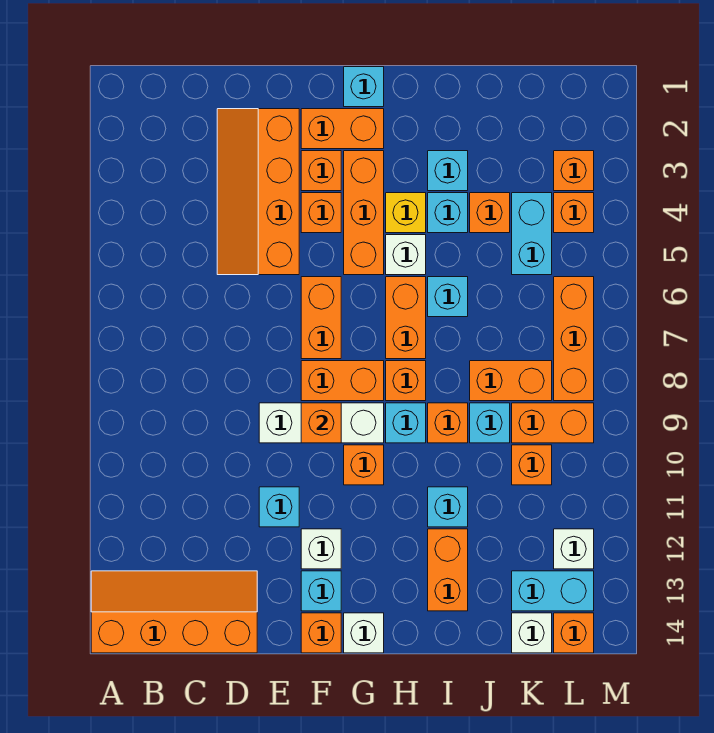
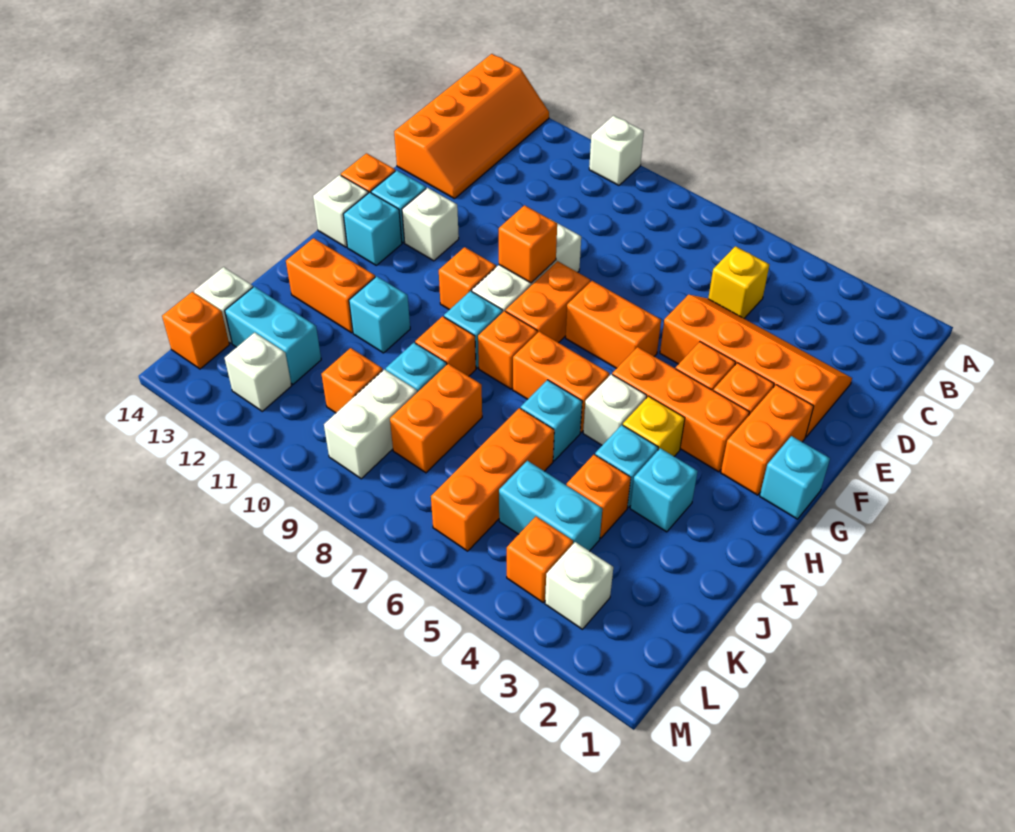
none -> white brick A10 level 1
none -> yellow brick C5 level 1
cyan brick E11 level 1 -> cyan brick G13 level 1
orange brick K9:L9 level 1 -> white brick K9:L9 level 1
cyan brick K13:L13 level 1 -> cyan brick K12:K13 level 1
orange brick L3 level 1 -> white brick L3 level 1
orange brick L6:L8 level 1 -> orange brick J6:L6 level 1

